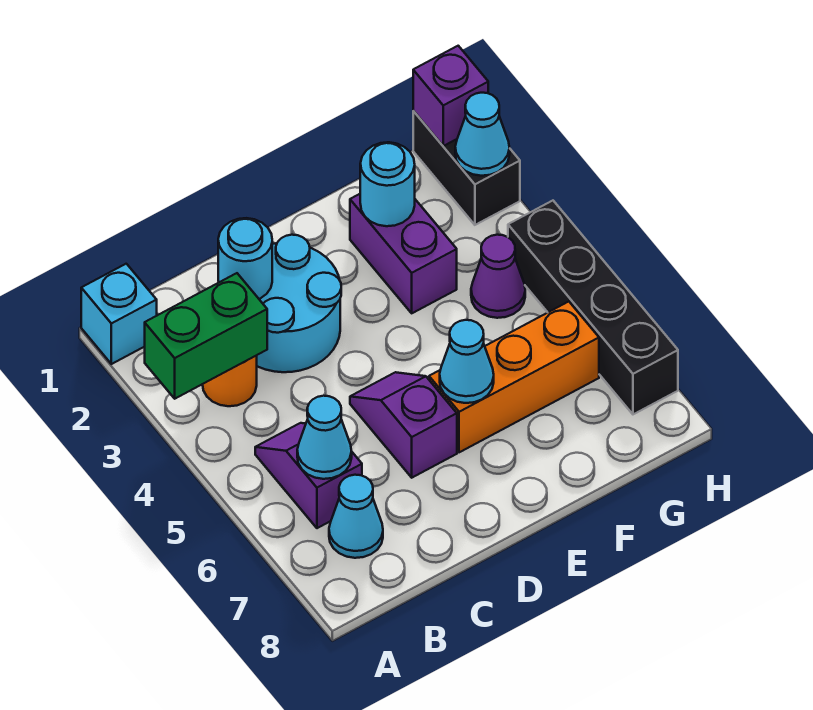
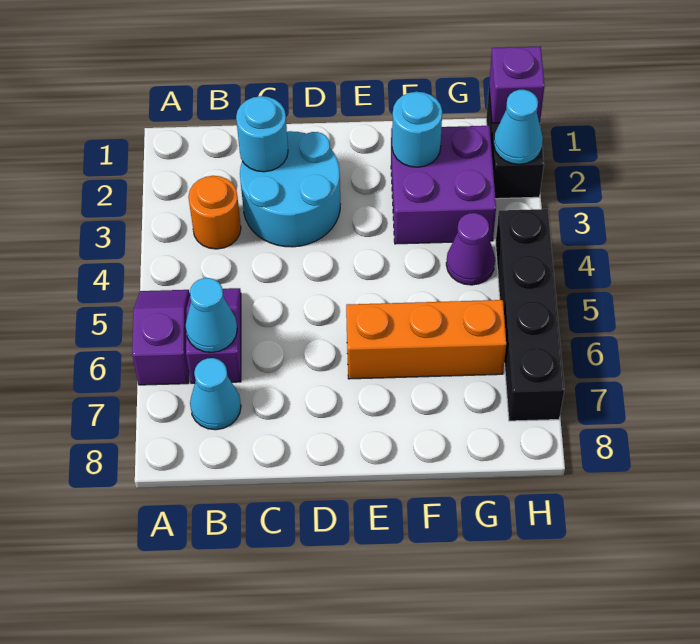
cyan brick A1 level 1 -> none
green brick A3:B3 level 2 -> none
purple slope D5:D6 level 1 top 6 -> purple slope A5:A6 level 1 top 6
cyan cone E6 level 2 -> none
purple brick F2:F3 level 1 -> purple brick F2:G3 level 1

